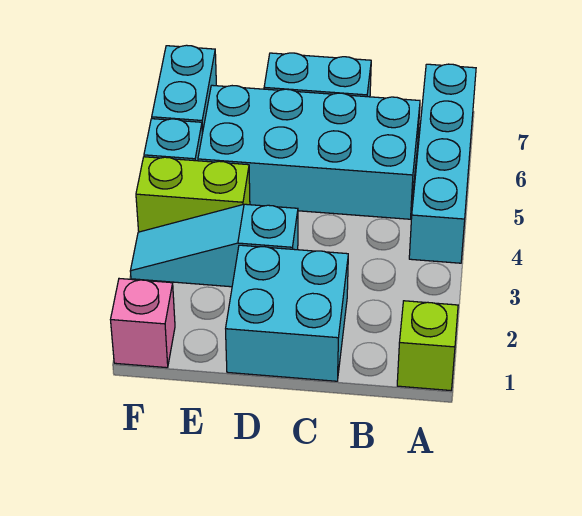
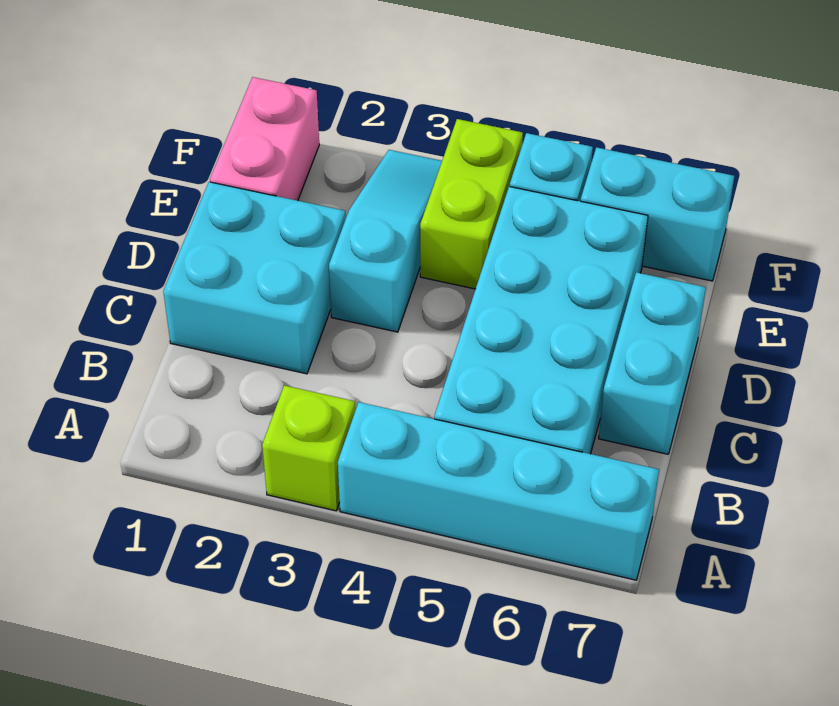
lime brick A1 level 1 -> lime brick A3 level 1
pink brick F1 level 1 -> pink brick E1:F1 level 1

